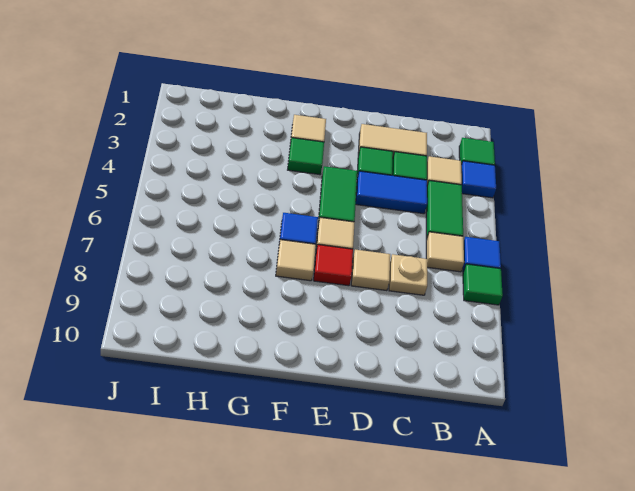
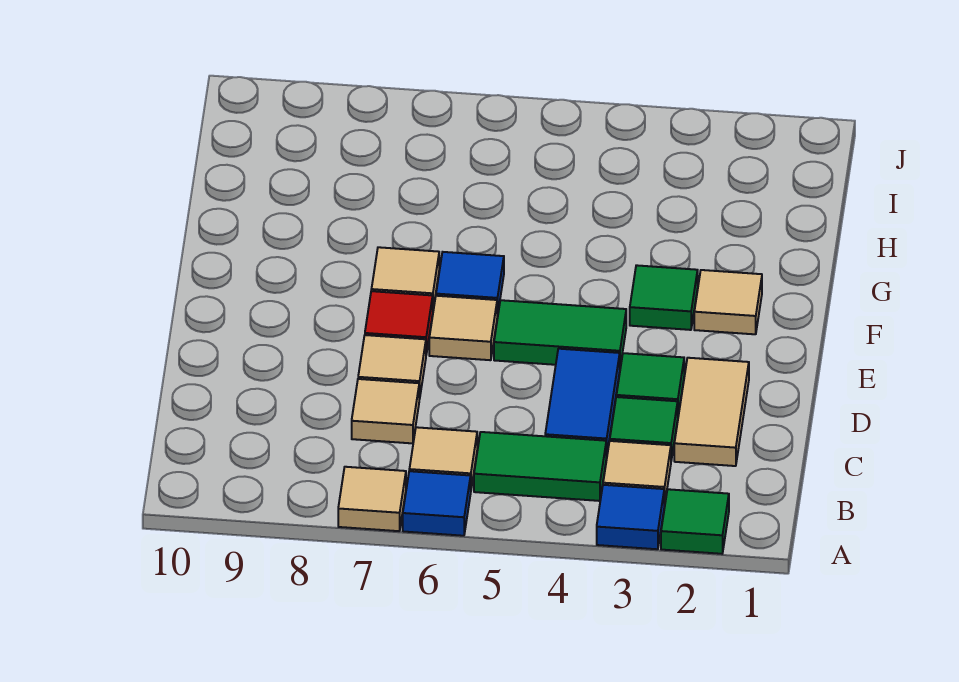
green tile A7 level 1 -> tan tile A7 level 1
tan plate C7 level 1 -> tan tile C7 level 1

